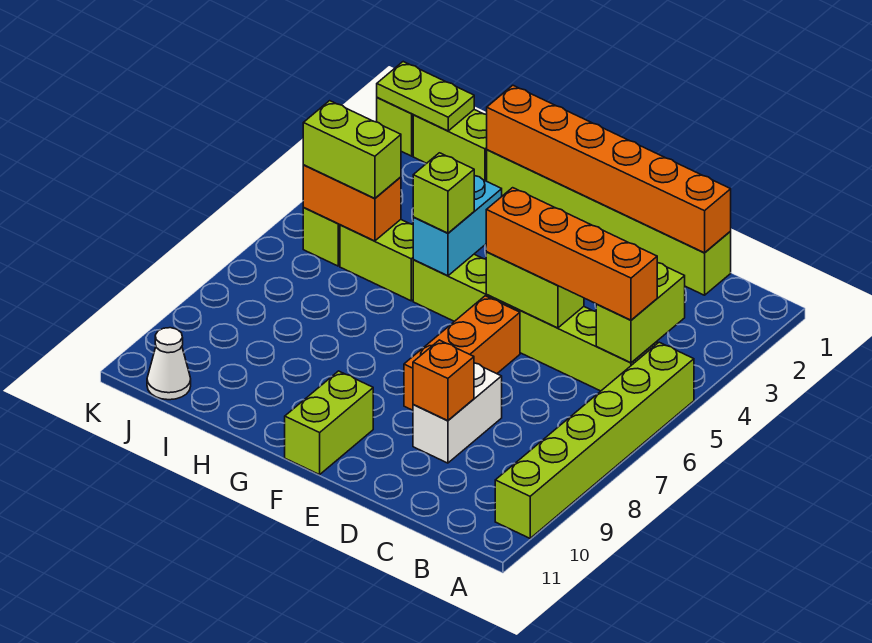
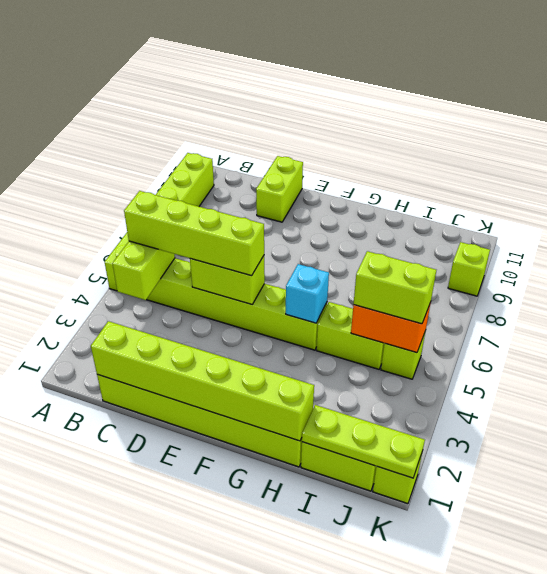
orange brick B5:E5 level 3 -> lime brick B5:E5 level 3
orange brick C1:H1 level 2 -> lime brick C1:H1 level 2
white brick D8:D9 level 1 -> none
orange brick D9 level 2 -> none
orange brick E6:E8 level 1 -> none
lime brick F10:F11 level 1 -> lime brick D10:D11 level 1
cyan brick G4:G5 level 2 -> cyan brick G5 level 2
lime brick G5 level 3 -> lime brick K9 level 1
lime plate J1:K1 level 2 -> lime plate I1:K1 level 2
white cone J11 level 1 -> none

